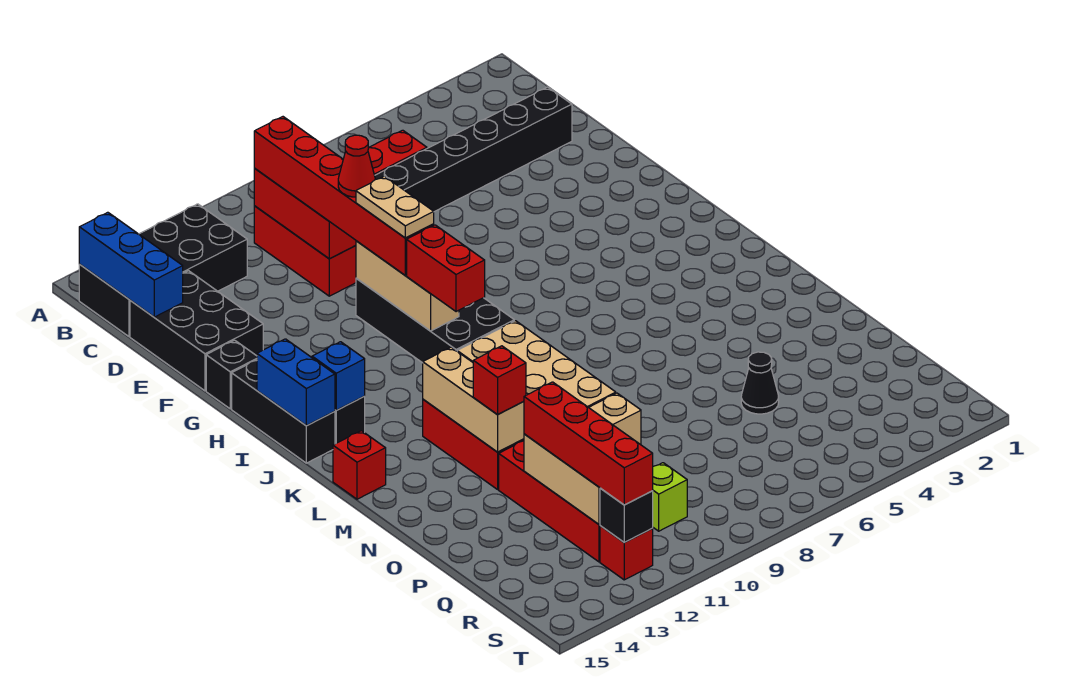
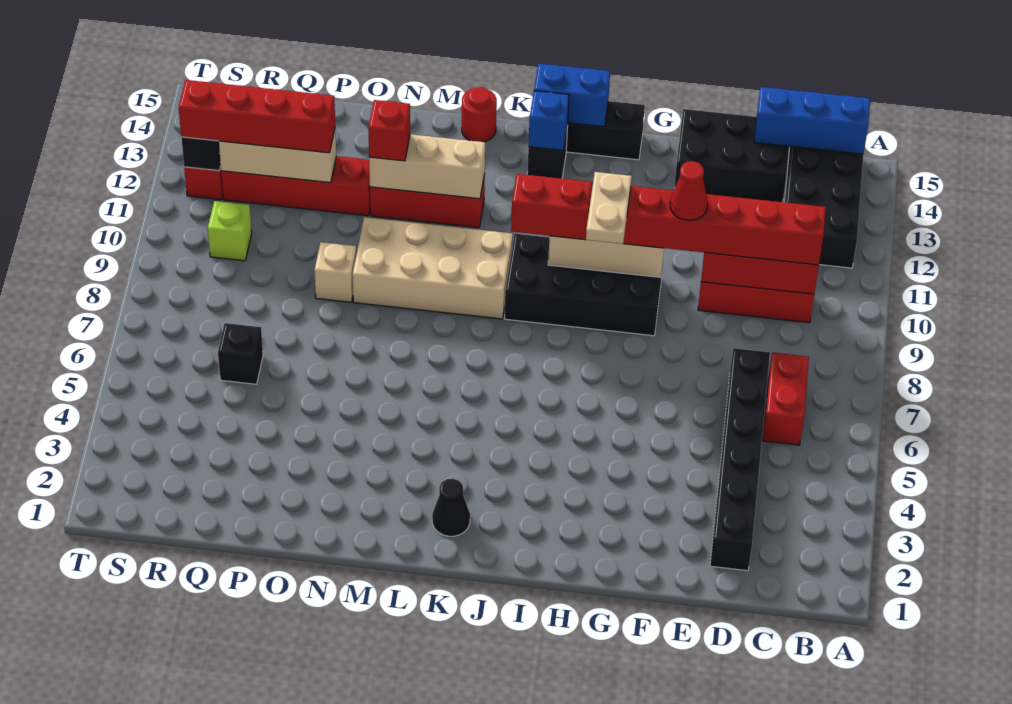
tan plate G10:H10 level 4 -> tan plate H9:H10 level 4
black brick G15 level 1 -> black brick Q6 level 1
red brick L15 level 1 -> red round brick L15 level 1
black cone P5 level 1 -> black cone K2 level 1

